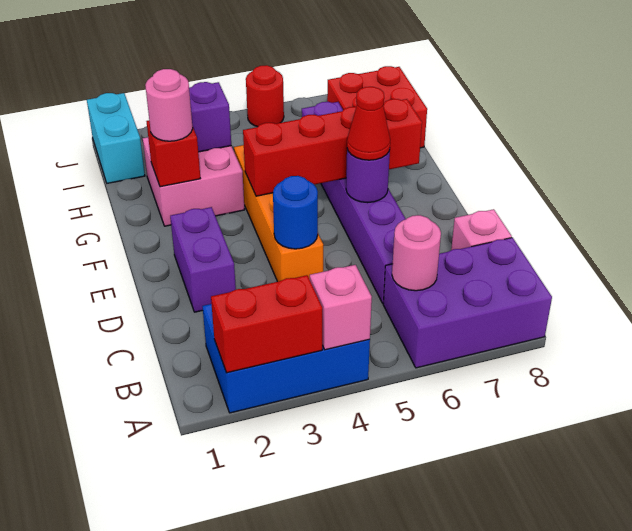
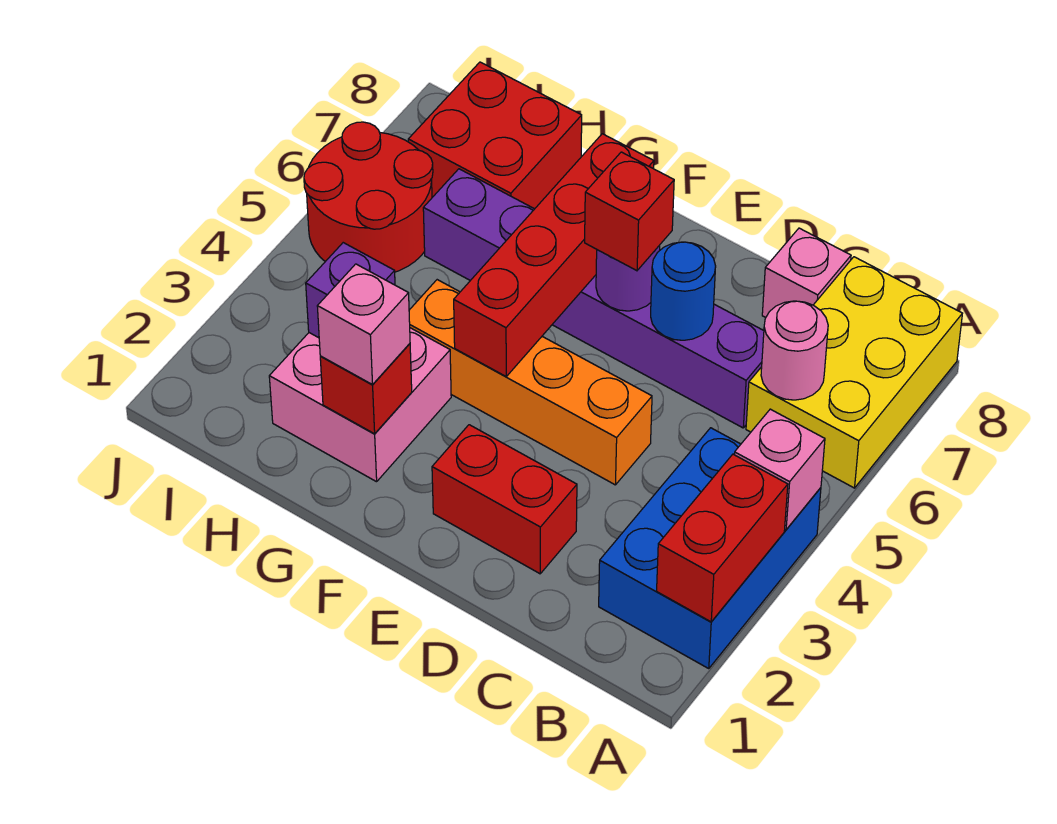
purple brick A6:B8 level 1 -> yellow brick A6:B8 level 1
purple brick D2:E2 level 1 -> red brick D2:E2 level 1
blue round brick D4 level 2 -> blue round brick D6 level 2
red cone E6 level 3 -> red brick E6 level 3
pink round brick G2 level 3 -> pink brick G2 level 3
cyan brick I1:J1 level 1 -> none
red round brick J5 level 1 -> red round brick I5:J6 level 1

